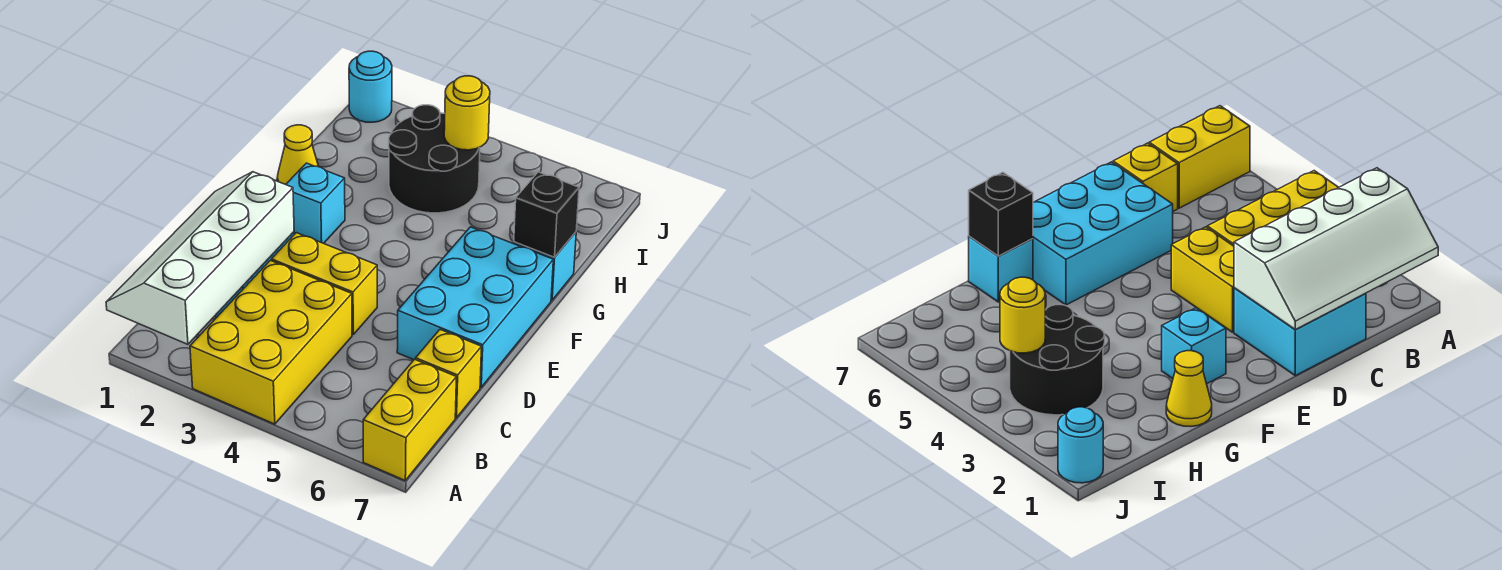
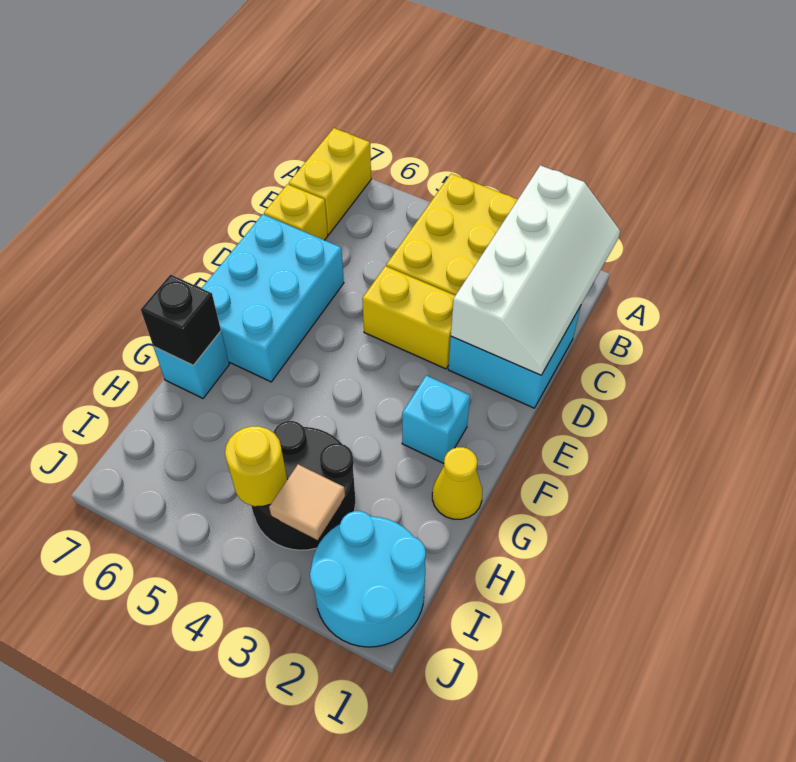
none -> tan tile I3 level 2
cyan round brick J1 level 1 -> cyan round brick I1:J2 level 1

